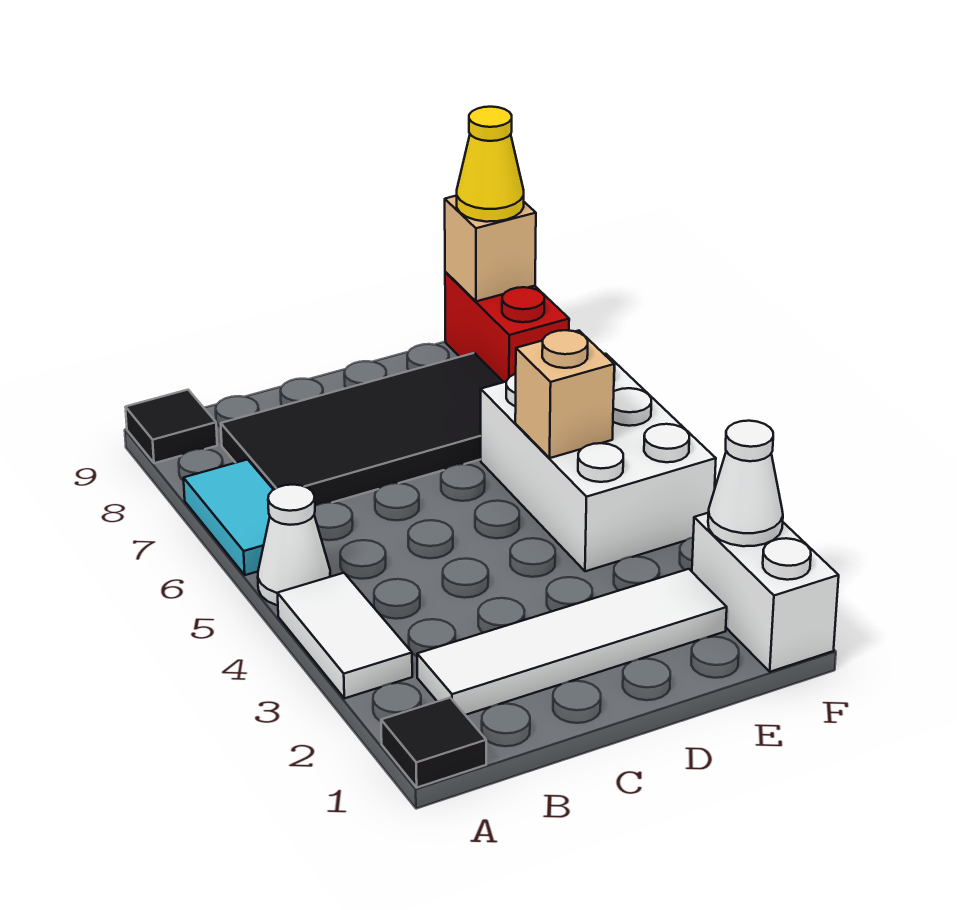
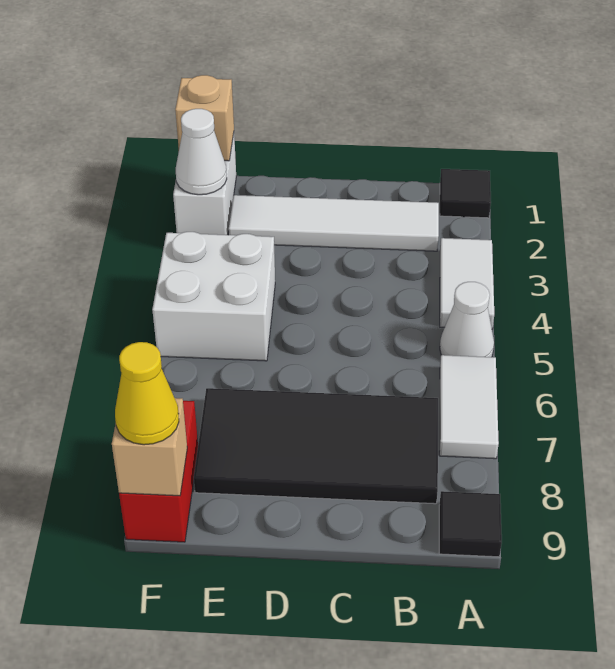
cyan tile A6:A7 level 1 -> white tile A6:A7 level 1
white brick E4:F6 level 1 -> white brick E4:F5 level 1
tan brick E5 level 2 -> tan brick F1 level 2

